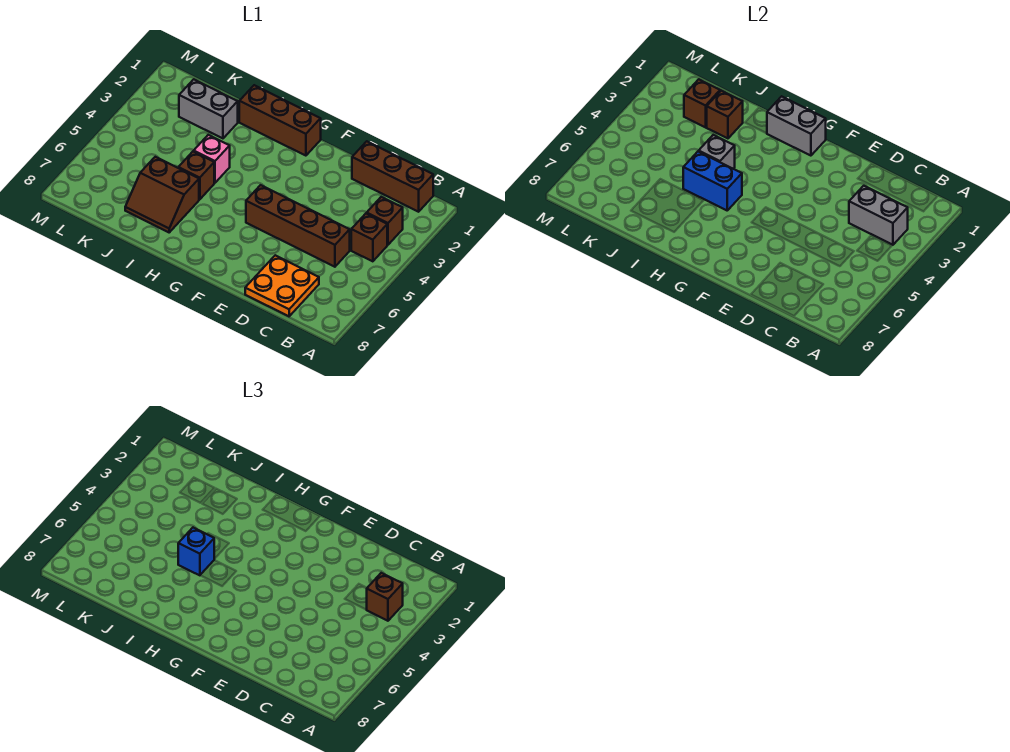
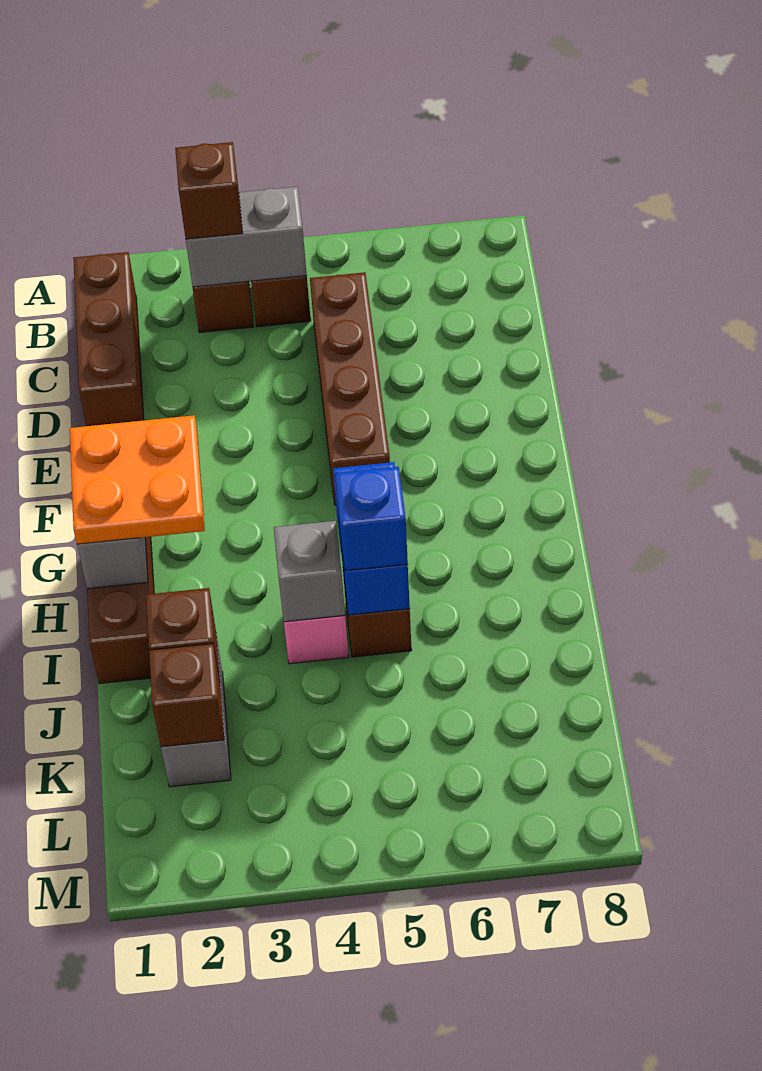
grey brick B3:C3 level 2 -> grey brick B3:B4 level 2
orange plate C7:D8 level 1 -> orange plate G1:H2 level 3
brown slope I6:J7 level 1 top 6 -> none

